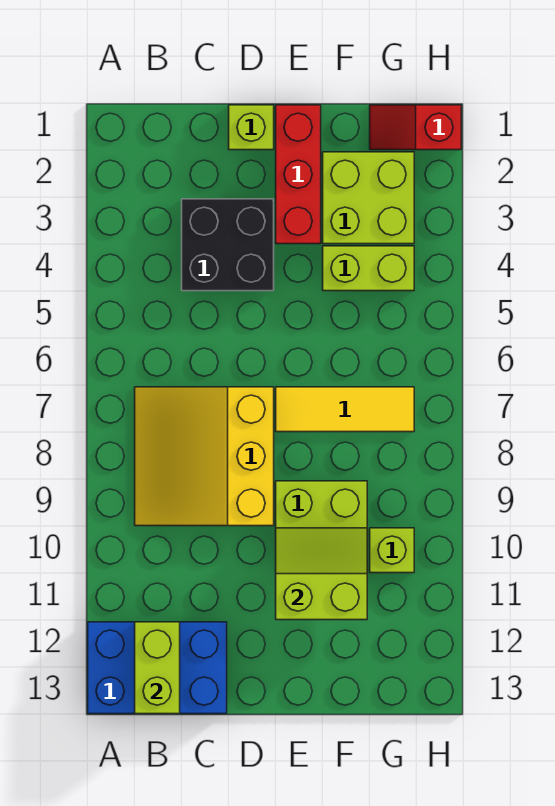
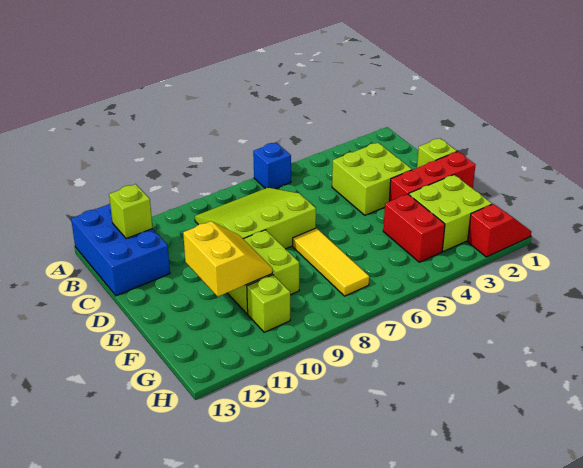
none -> blue brick A6 level 1
yellow slope B7:D9 level 1 top D -> lime slope B7:D9 level 1 top D
lime brick B12:B13 level 2 -> lime brick B12 level 2
black brick C3:D4 level 1 -> lime brick C3:D4 level 1
lime slope E10:F11 level 2 top 11 -> yellow slope E10:F11 level 2 top 11
lime brick F4:G4 level 1 -> red brick F4:G4 level 1
red slope G1:H1 level 1 top H -> red slope H1:H2 level 1 top 2

